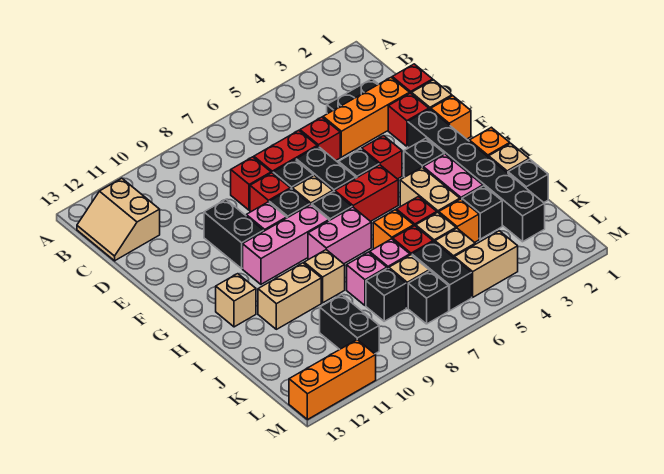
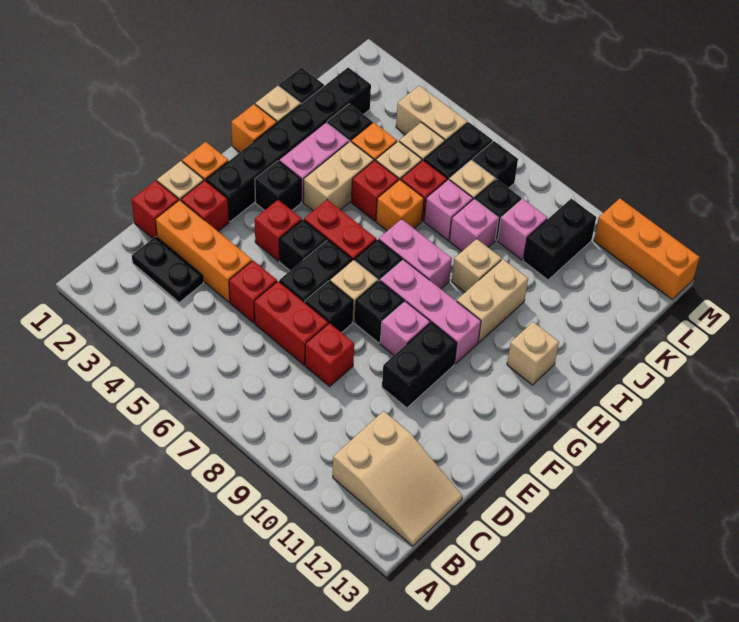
tan slope B12:C13 level 1 top 12 -> tan slope B11:C13 level 1 top 11
red brick E8 level 1 -> none
tan brick I10:I11 level 1 -> tan brick H10:I10 level 1
none -> pink brick K9 level 1

